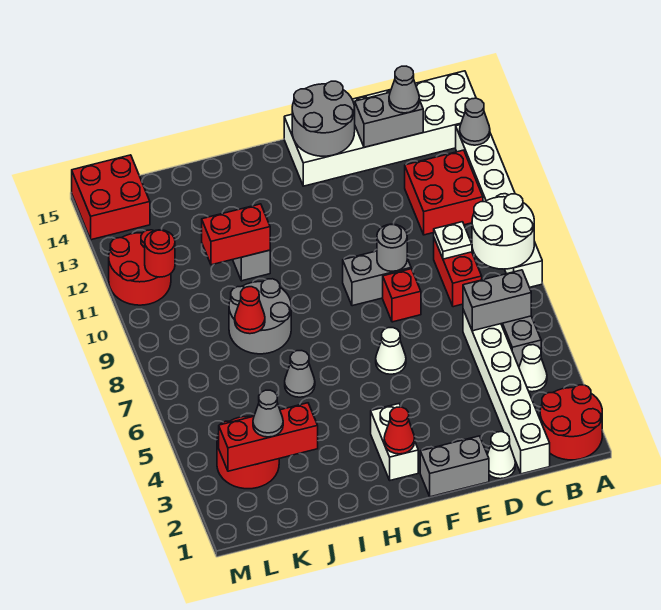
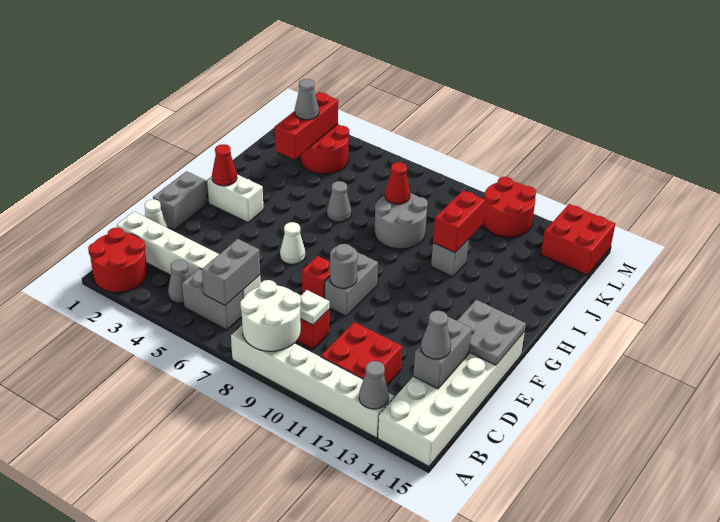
white cone B4 level 1 -> grey cone B4 level 1
grey round brick E14:F15 level 2 -> grey plate E14:F15 level 2
red round brick L11 level 2 -> none

